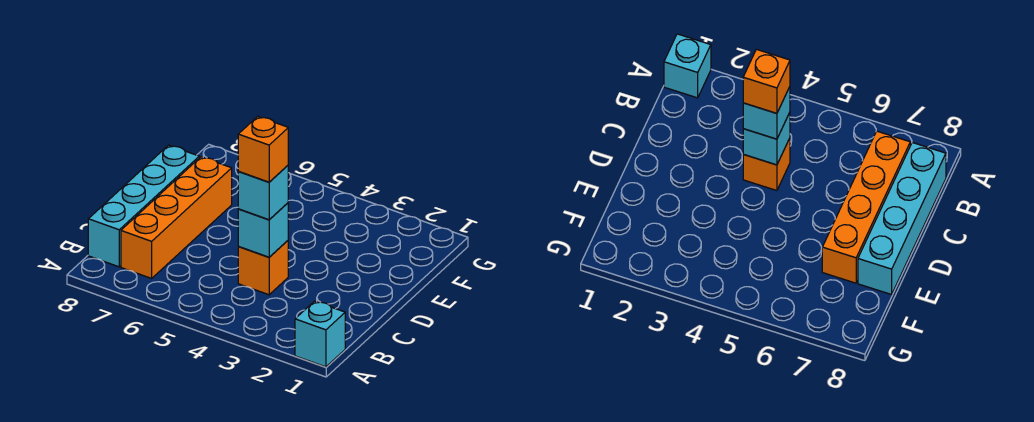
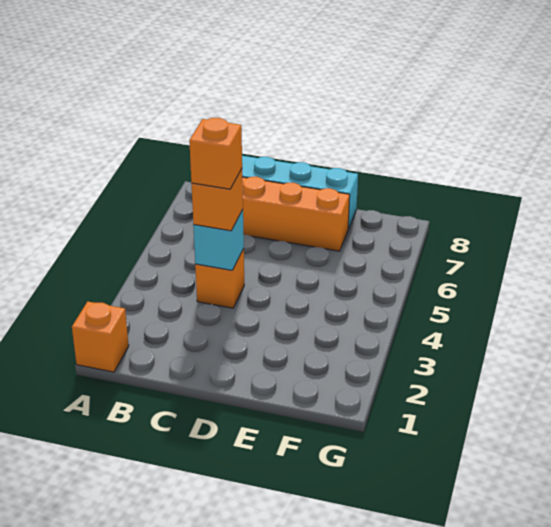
cyan brick A1 level 1 -> orange brick A1 level 1
cyan brick C4 level 3 -> orange brick C4 level 3

